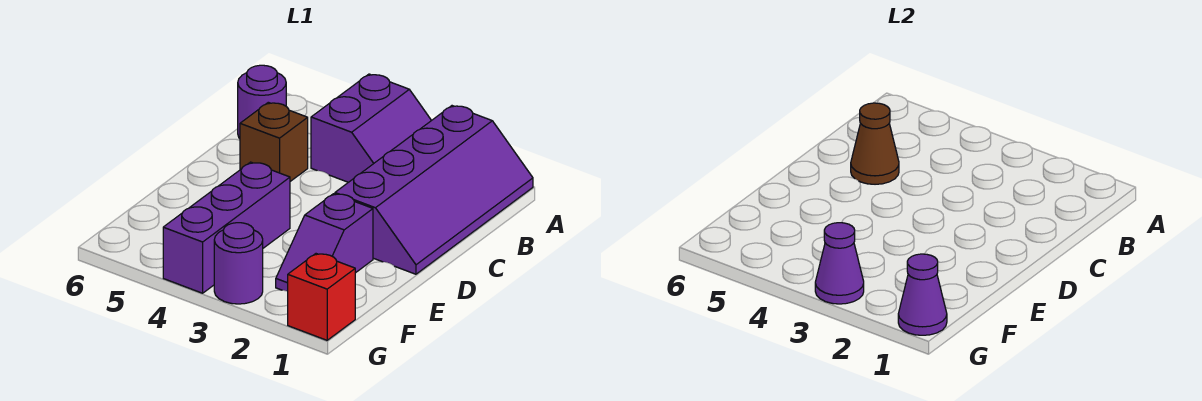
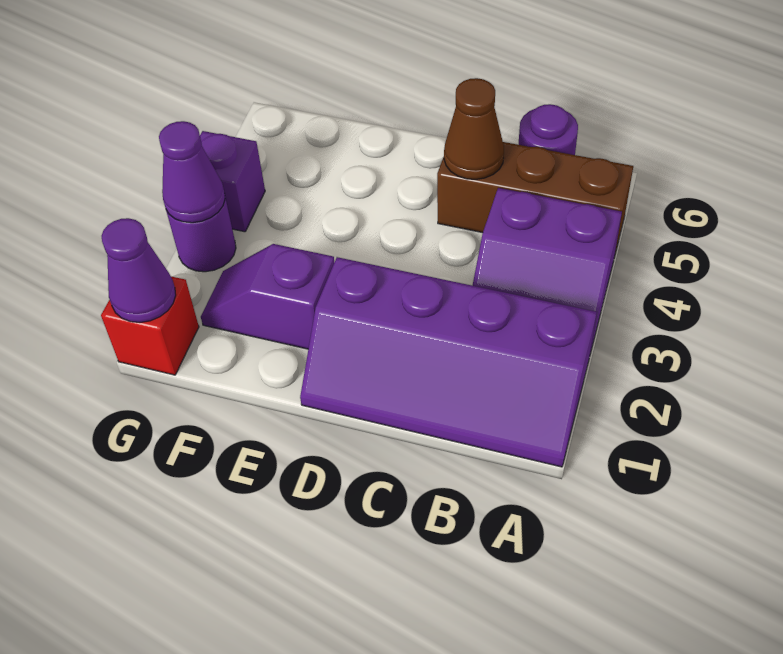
brown brick C5 level 1 -> brown brick A5:C5 level 1
purple brick E4:G4 level 1 -> purple brick G4 level 1

